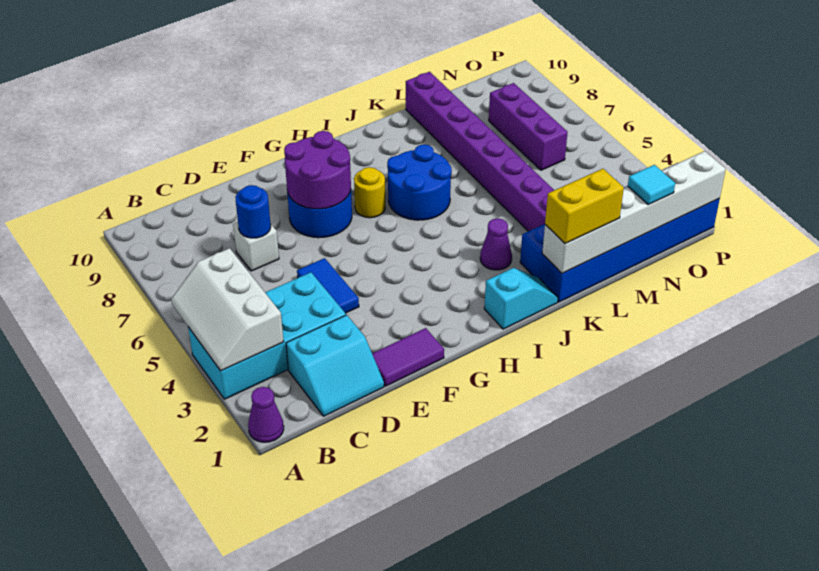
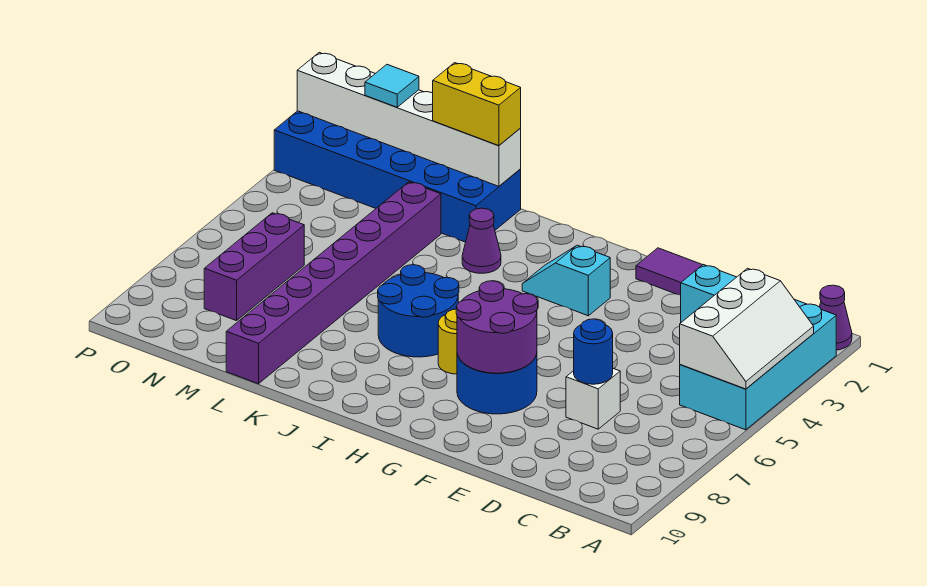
cyan brick A3:D4 level 1 -> cyan brick A2:B5 level 1
blue tile E4:E5 level 1 -> none
cyan slope I1:J1 level 1 top I -> cyan slope G3:H3 level 1 top G

